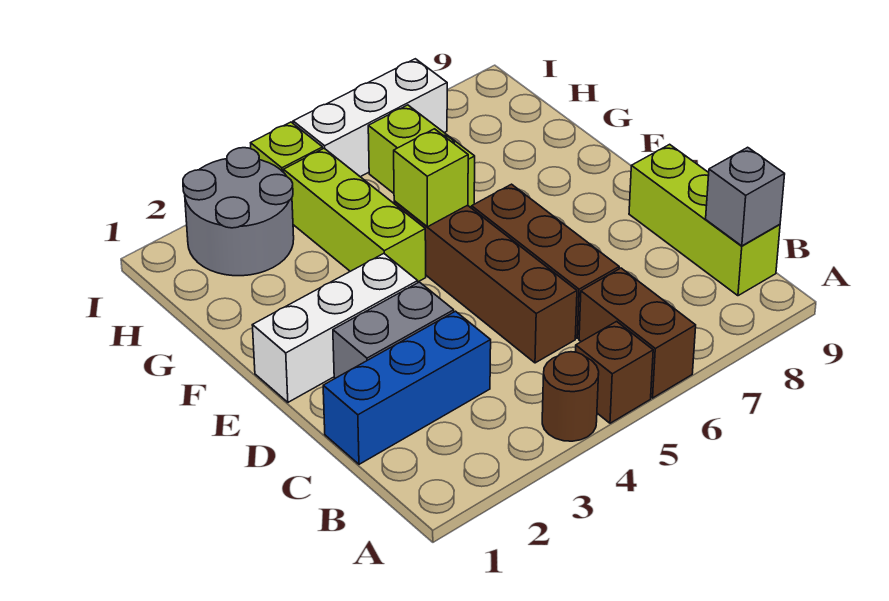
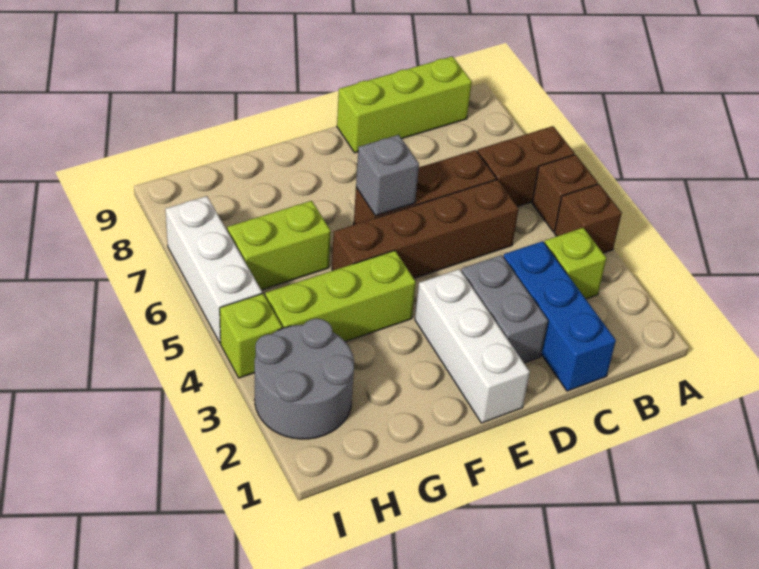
brown round brick A4 level 1 -> brown brick A4 level 1
grey brick B9 level 2 -> grey brick E6 level 2
lime brick F5 level 2 -> lime brick B3 level 1

